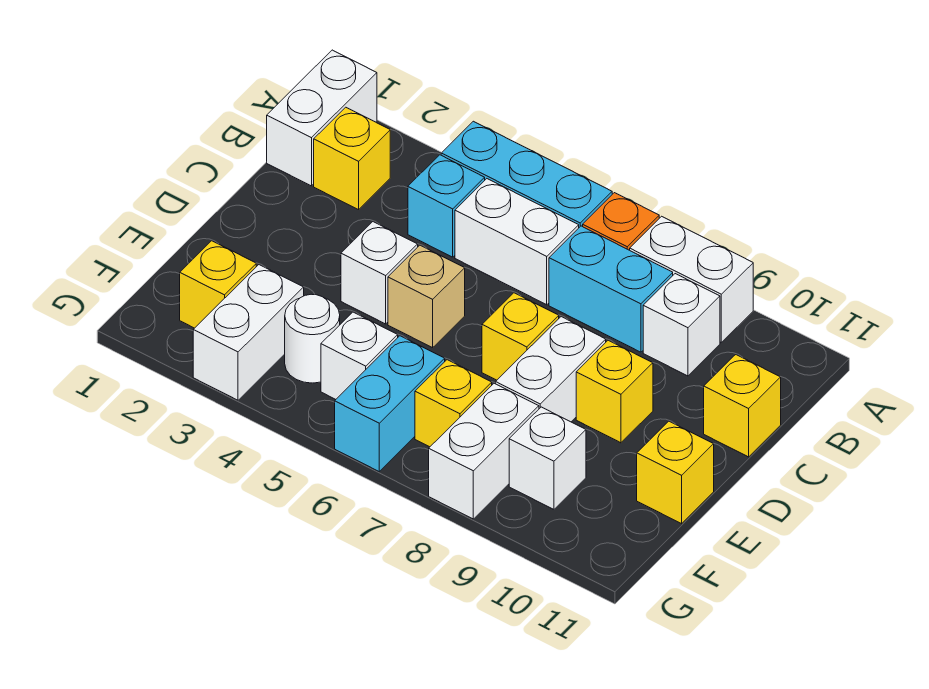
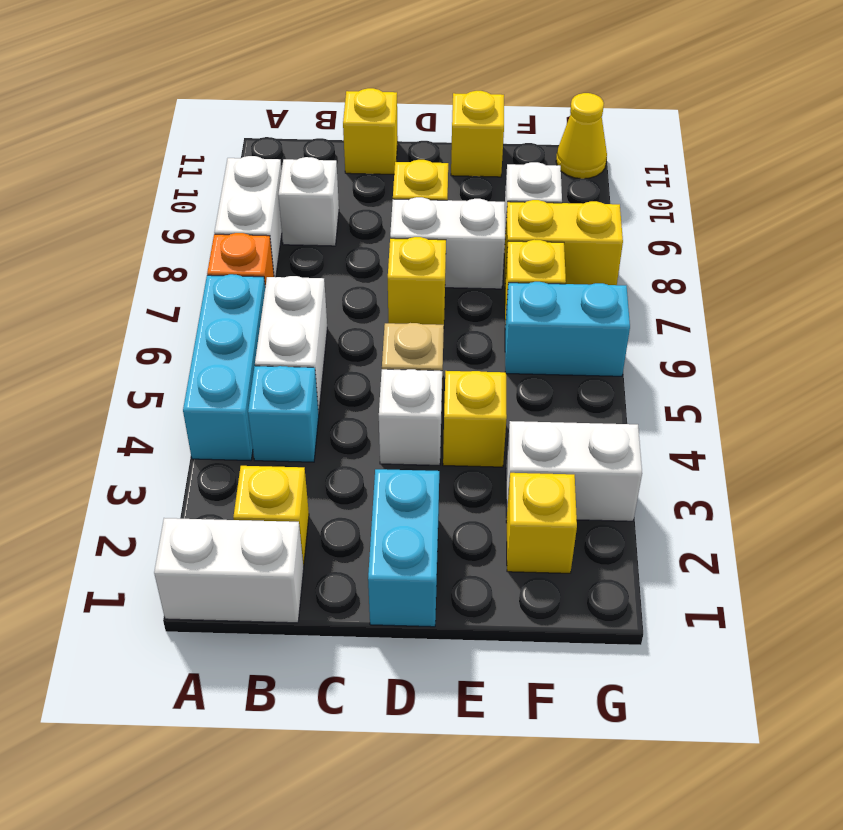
cyan brick B7:B8 level 1 -> cyan brick D1:D2 level 1
none -> yellow brick E4 level 1
white round brick F4 level 1 -> none
white brick F5 level 1 -> none
white brick F8:G8 level 1 -> yellow brick F8:G8 level 1
none -> yellow cone G11 level 1

